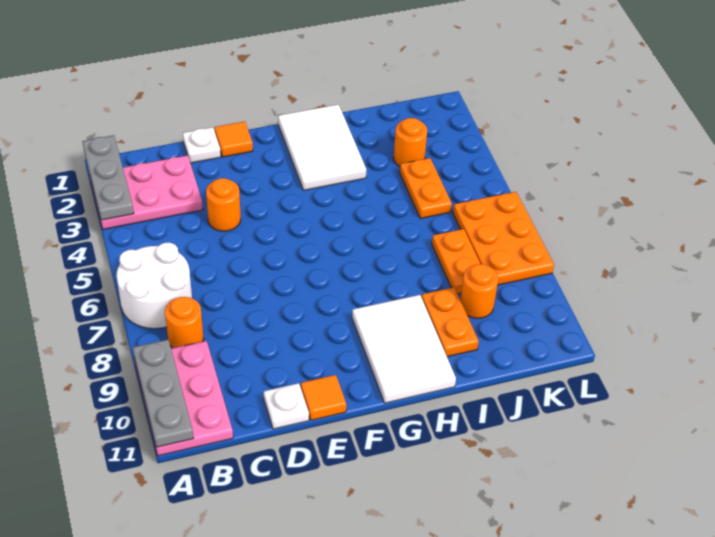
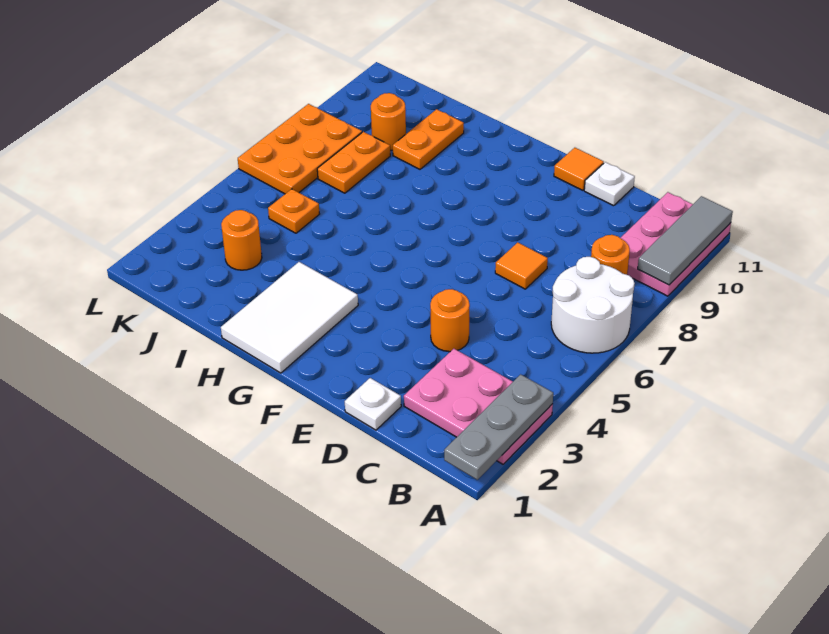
grey plate A9:A11 level 2 -> grey tile A9:A11 level 2
orange tile E1 level 1 -> orange tile D7 level 1
white tile G9:H11 level 1 -> none
orange plate J4:J5 level 1 -> orange plate J5 level 1

